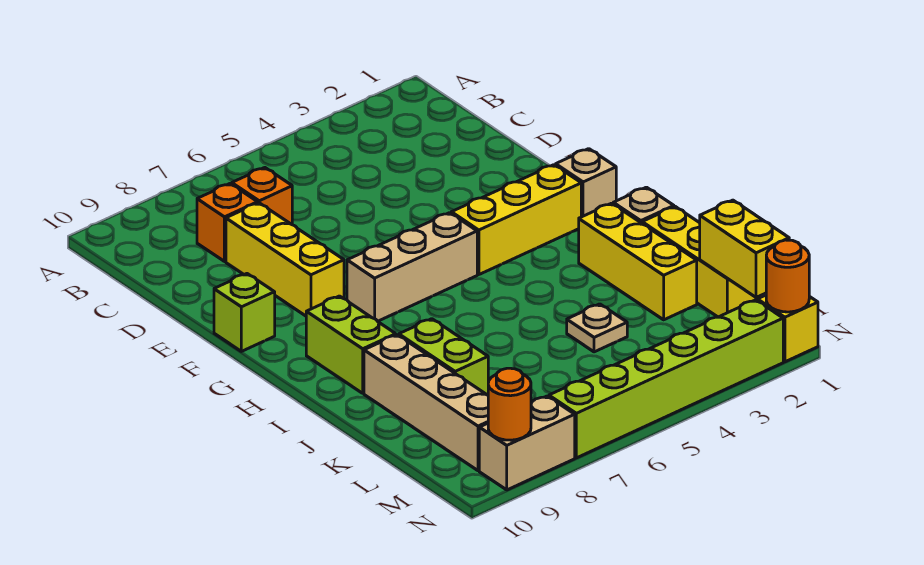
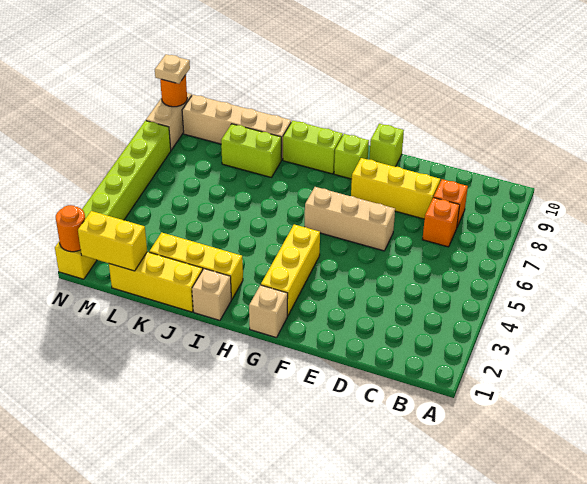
tan brick G5:G7 level 1 -> tan brick E6:G6 level 1
none -> lime brick G9 level 1
tan plate K4 level 1 -> tan plate N9 level 3

